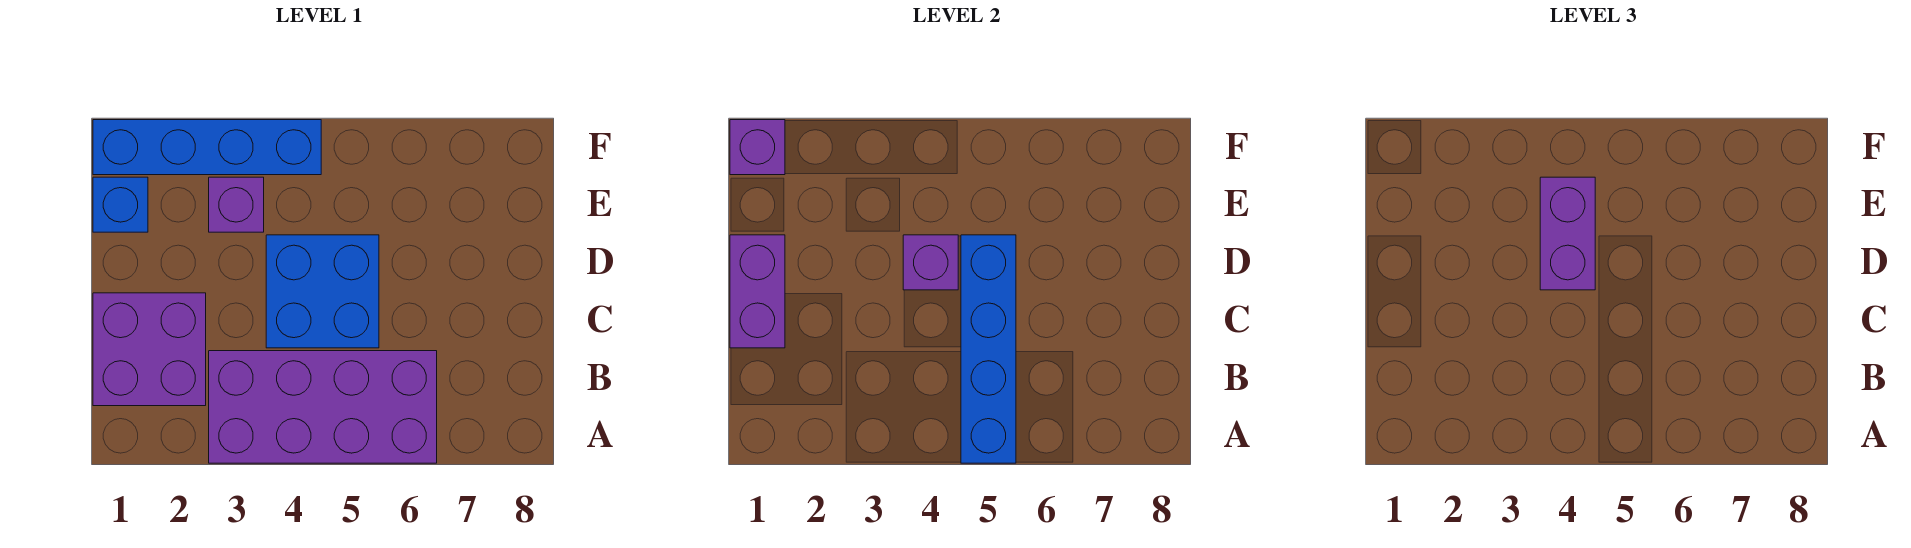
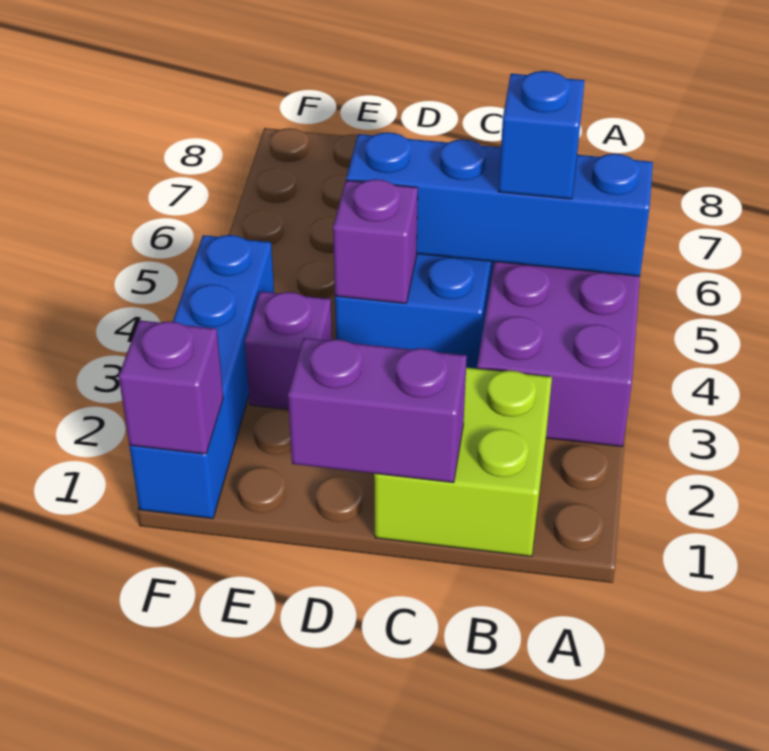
purple brick B1:C2 level 1 -> lime brick B1:C2 level 1
purple brick D4:E4 level 3 -> none
blue brick E1 level 1 -> blue brick B5 level 3

